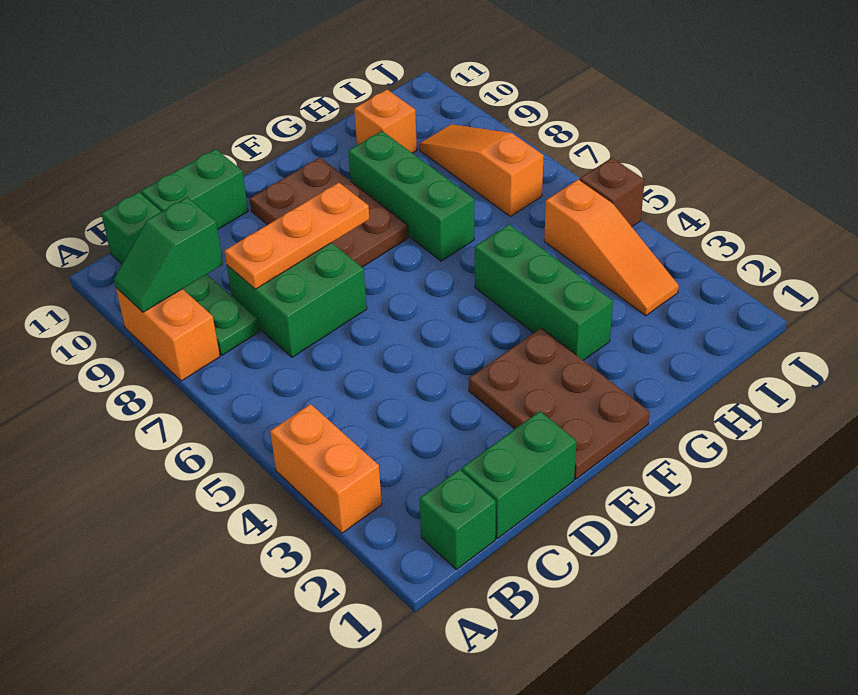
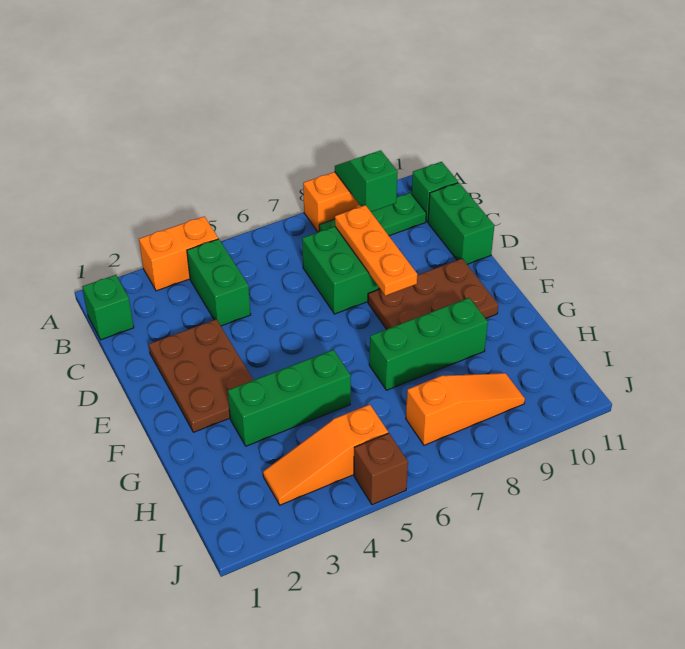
green brick C1:D1 level 1 -> green brick B4:C4 level 1
brown plate E1:F3 level 1 -> brown plate D2:F3 level 1
orange brick H10 level 1 -> none

